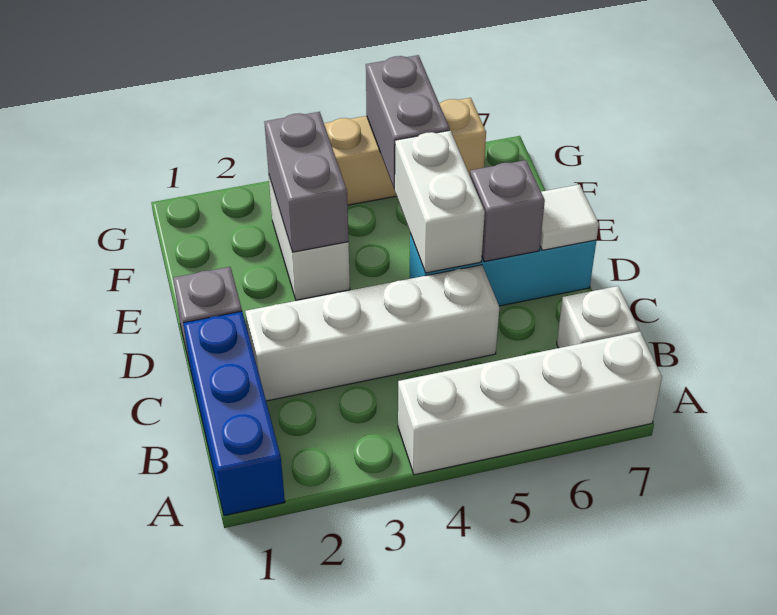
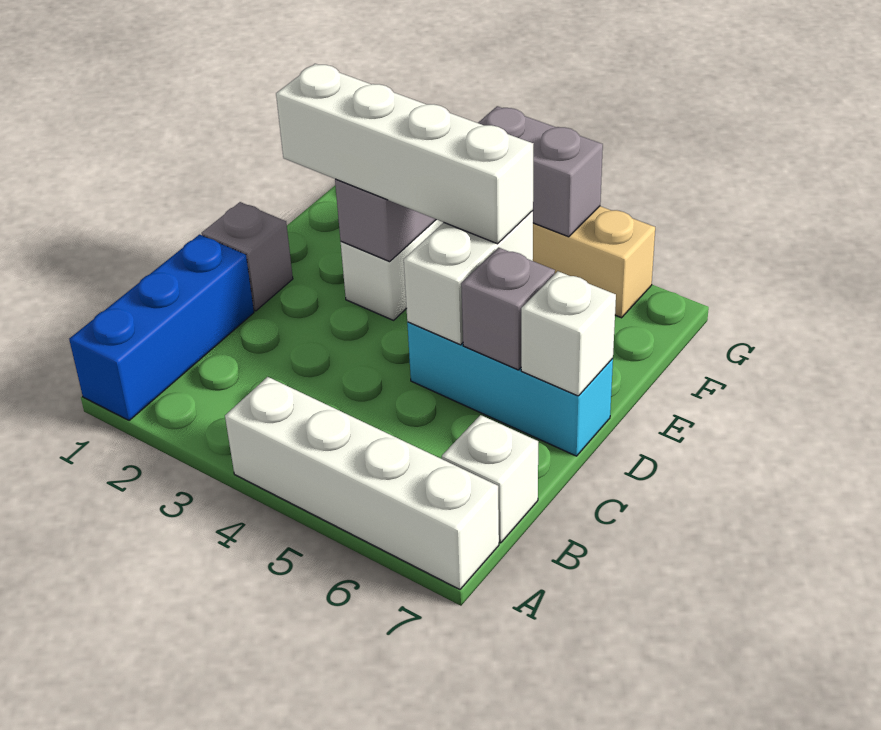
white brick C2:C5 level 1 -> white brick E2:E5 level 3
white tile D7 level 2 -> white brick D7 level 2
grey brick F5:G5 level 2 -> grey brick G4:G5 level 2

